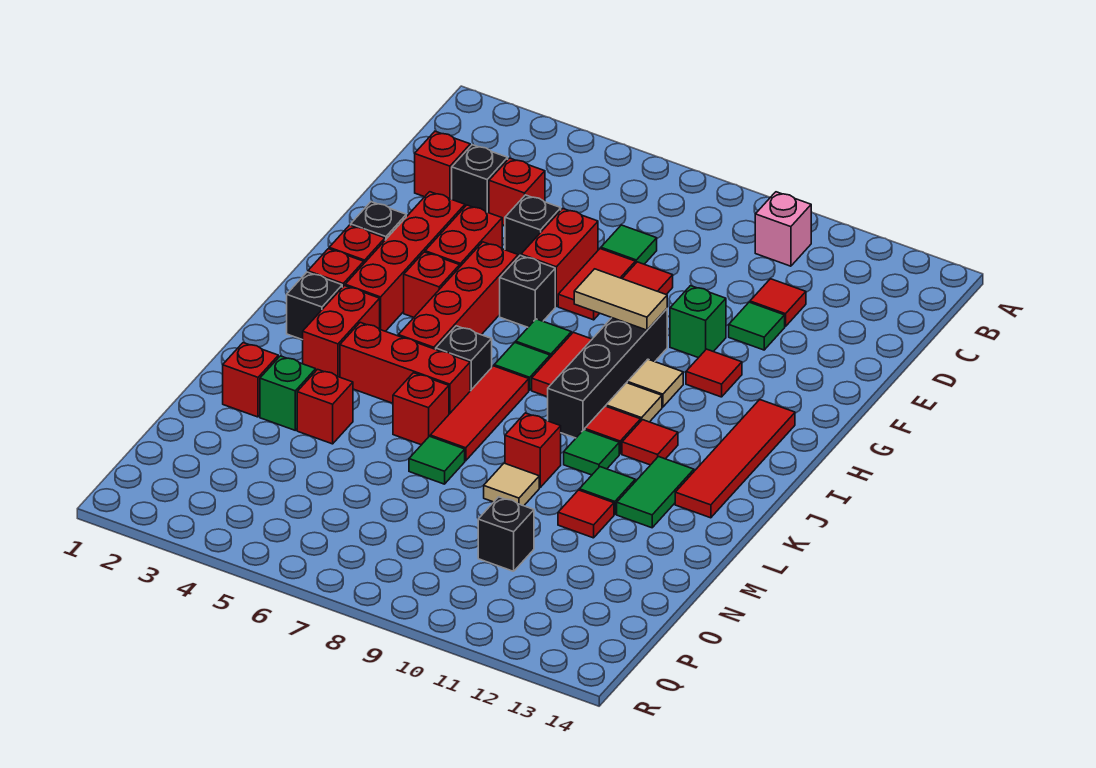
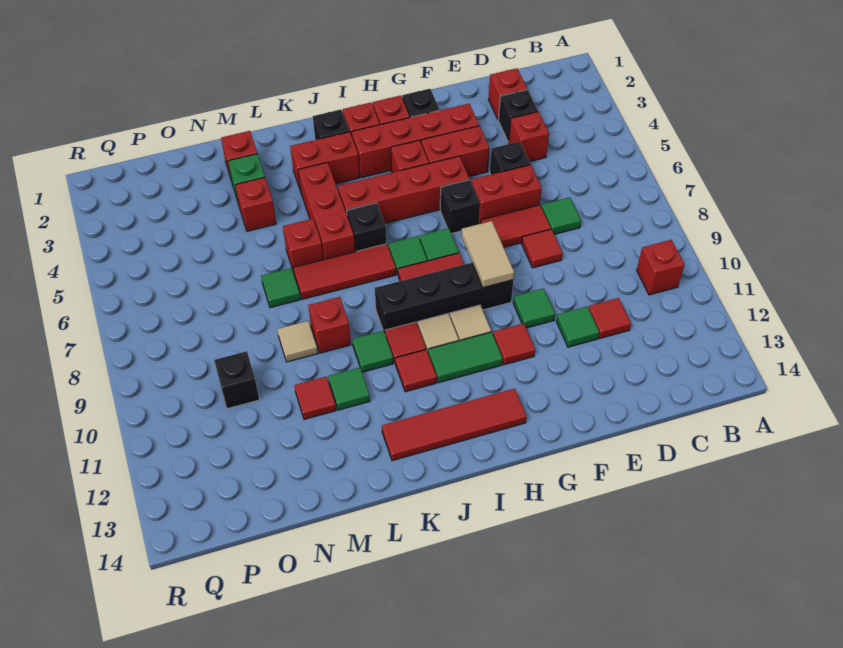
pink brick B10 level 1 -> red brick B10 level 1
green brick F10 level 1 -> green tile F10 level 1
green tile K12:L12 level 1 -> green tile H11:I11 level 1

